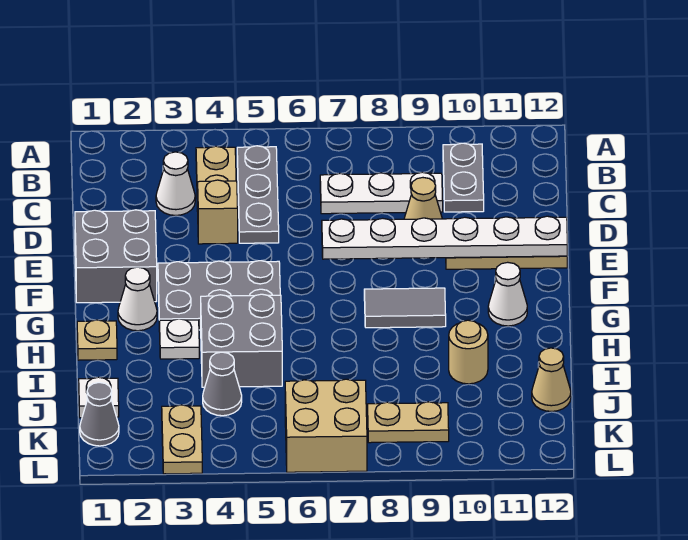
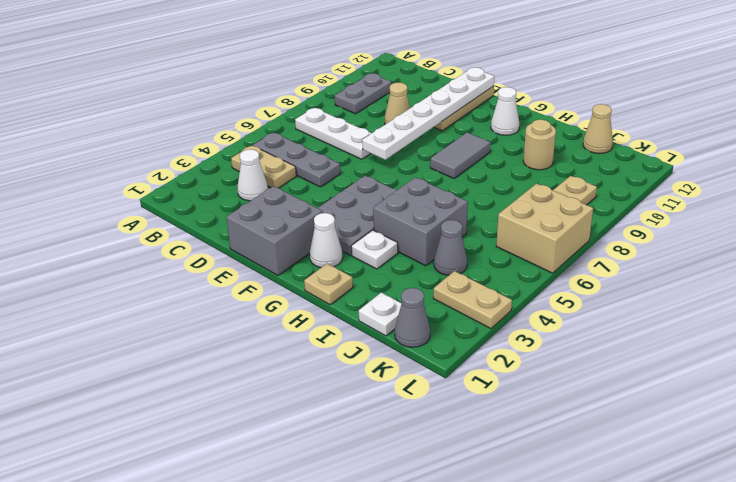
grey plate B10:C10 level 1 -> grey plate B9:B10 level 1
white plate C7:C9 level 1 -> white plate B7:D7 level 1
tan brick D4 level 1 -> none

